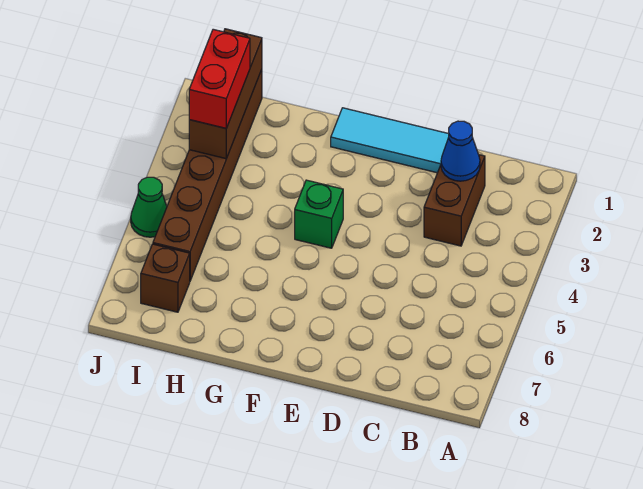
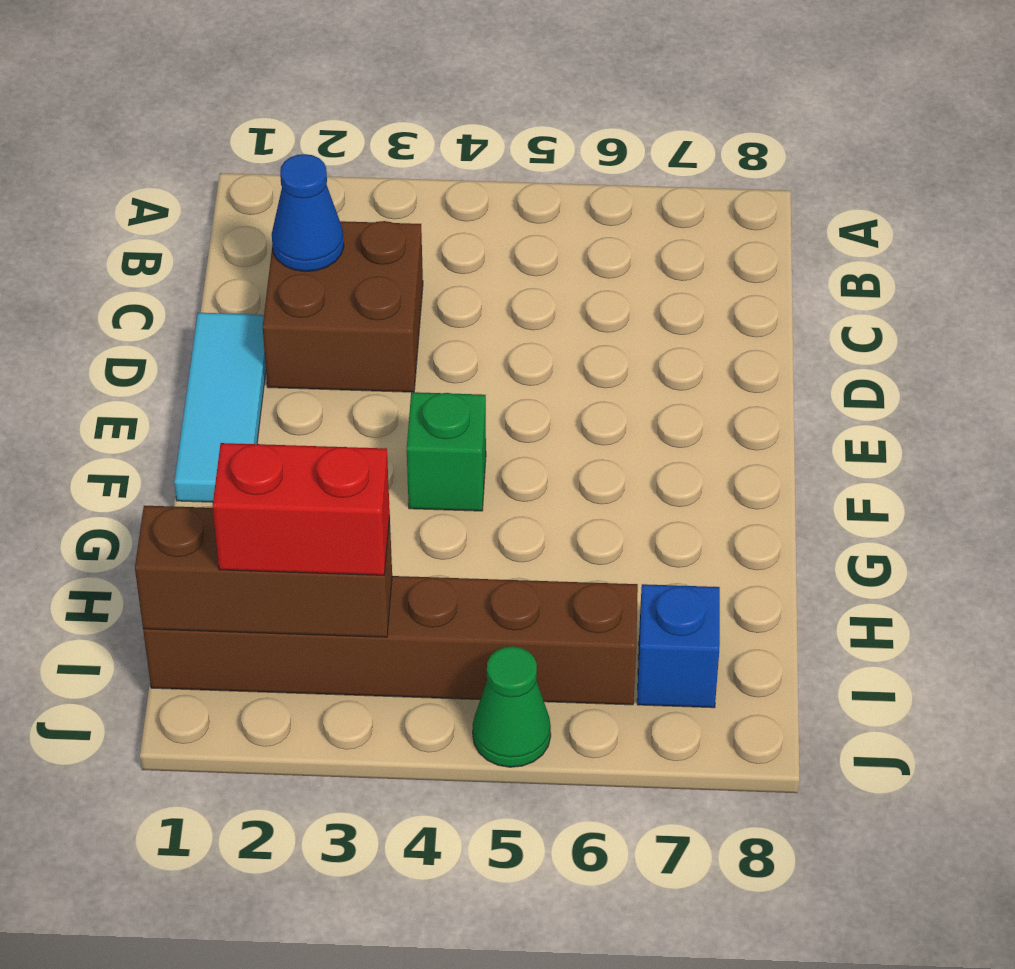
brown brick C2:C3 level 1 -> brown brick C2:D3 level 1
brown brick I7 level 1 -> blue brick I7 level 1

